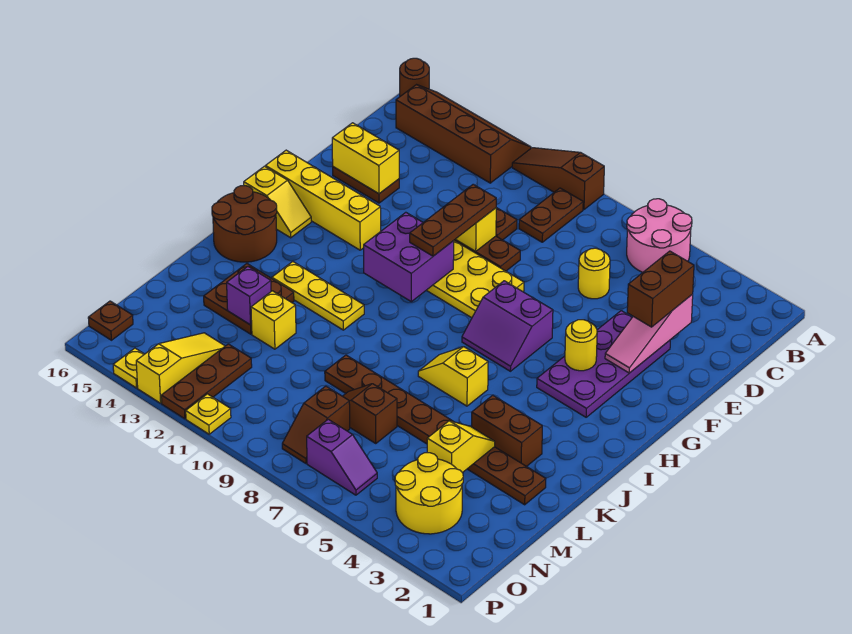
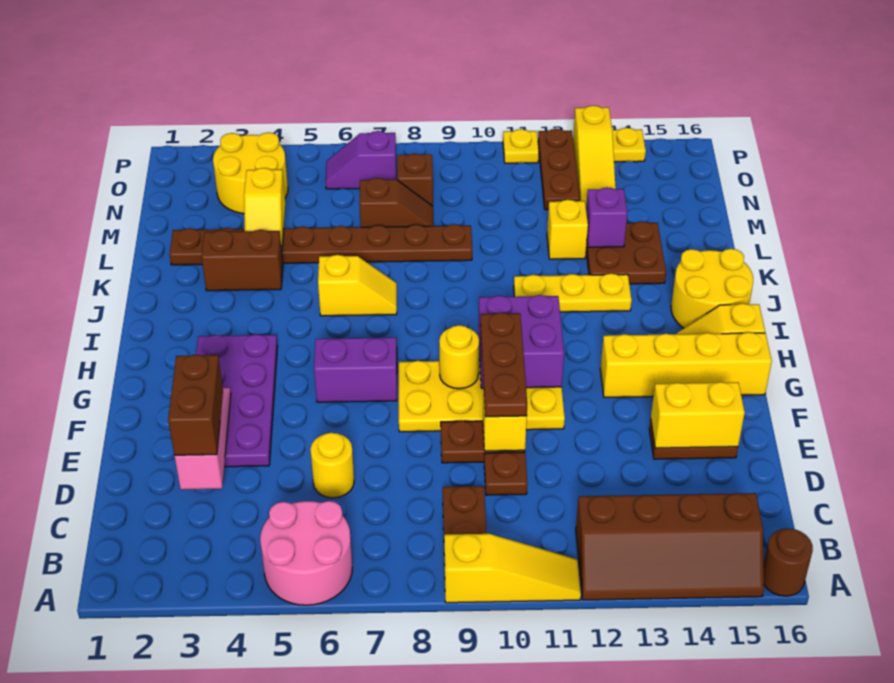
brown slope A9:A11 level 1 top 9 -> yellow slope A9:A11 level 1 top 9
yellow round brick G4 level 2 -> yellow round brick G9 level 2
brown round brick I15:J16 level 1 -> yellow round brick I15:J16 level 1
brown plate O16 level 1 -> none

